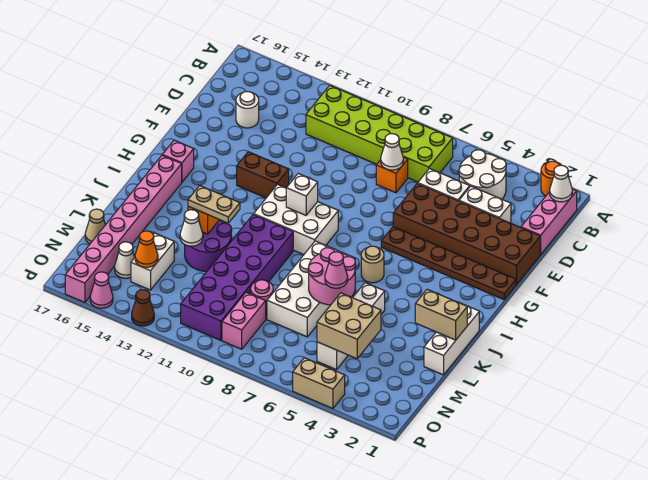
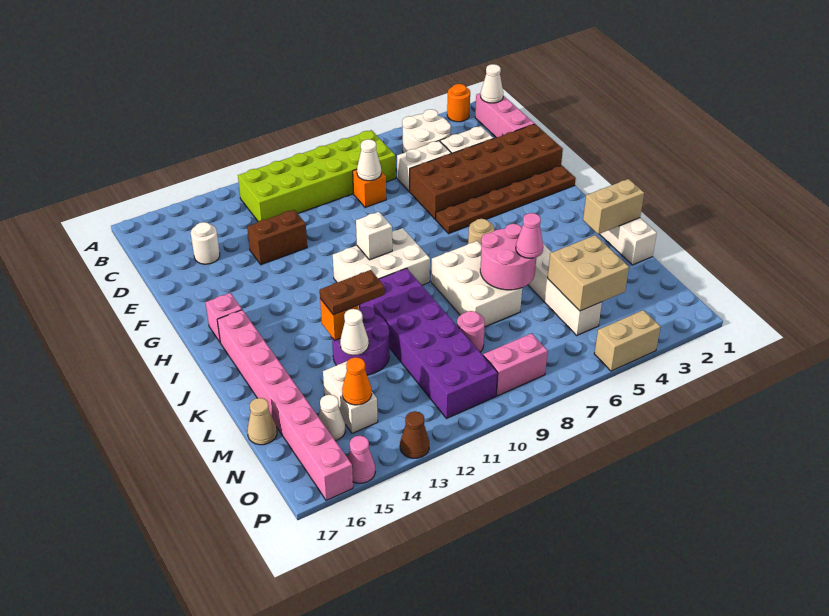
brown brick G12:G13 level 1 -> brown brick E12:E13 level 1
white brick J7:M8 level 1 -> white brick J7:L8 level 1
tan plate K12:K13 level 3 -> brown plate K12:K13 level 3
pink brick N9:O9 level 1 -> pink brick O8:O9 level 1

